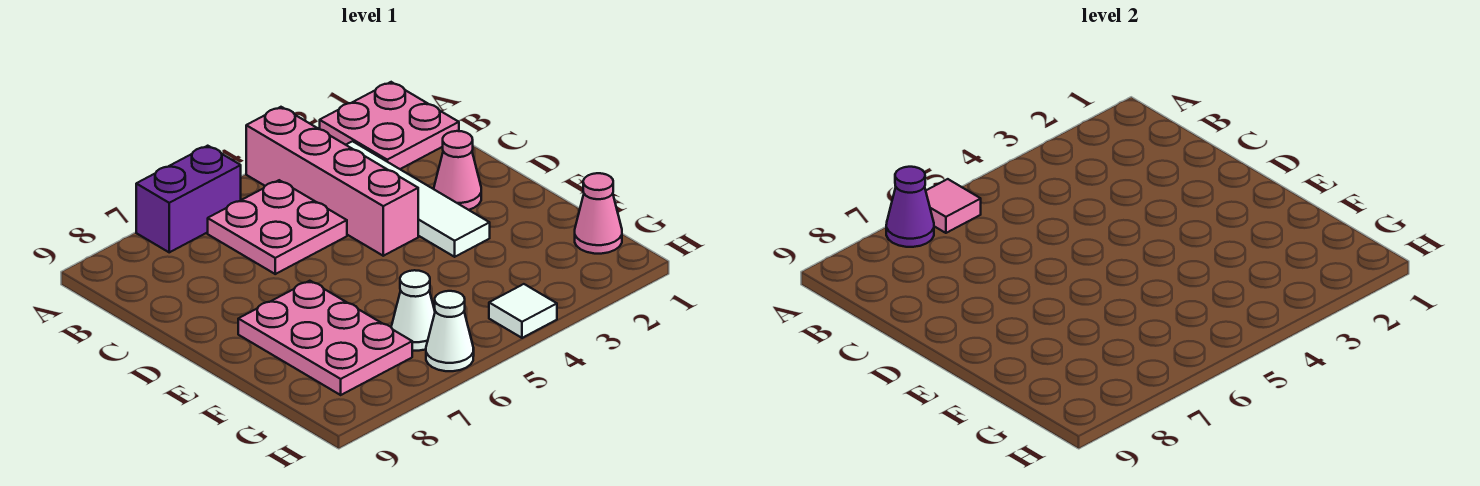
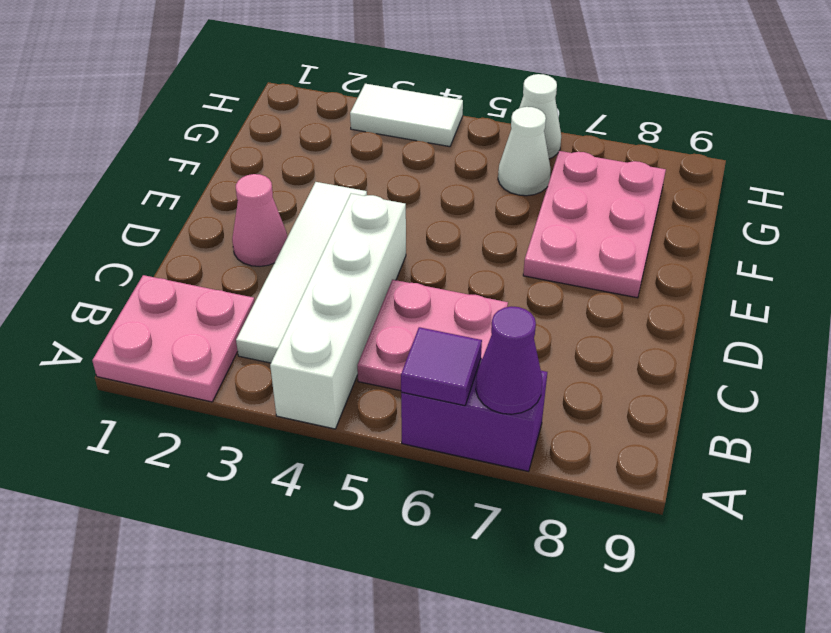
pink brick A4:D4 level 1 -> white brick A4:D4 level 1
pink tile A6 level 2 -> purple tile A6 level 2
pink cone G1 level 1 -> none
white tile H4 level 1 -> white tile H3:H4 level 1

